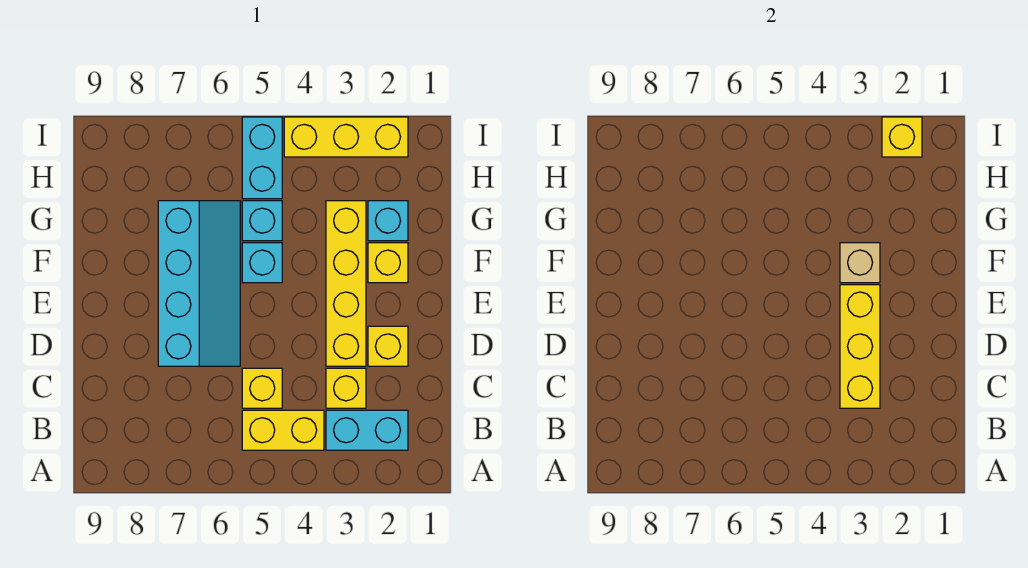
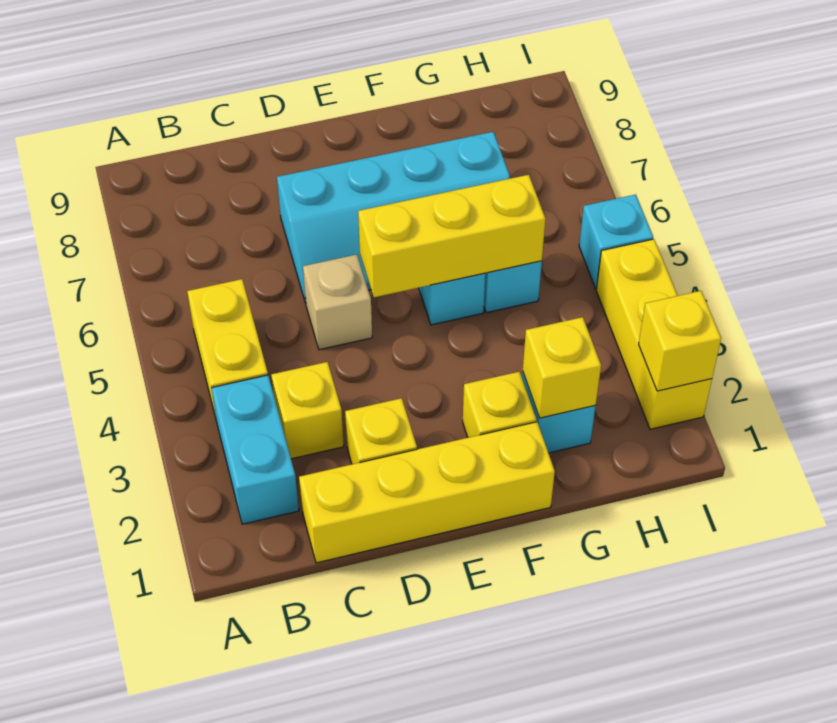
yellow brick C3:E3 level 2 -> yellow brick E5:G5 level 2
yellow brick C5 level 1 -> yellow brick G2 level 2
yellow brick D3:G3 level 1 -> yellow brick C1:F1 level 1
tan brick F3 level 2 -> tan brick D5 level 1
cyan brick H5:I5 level 1 -> cyan brick I5 level 1

